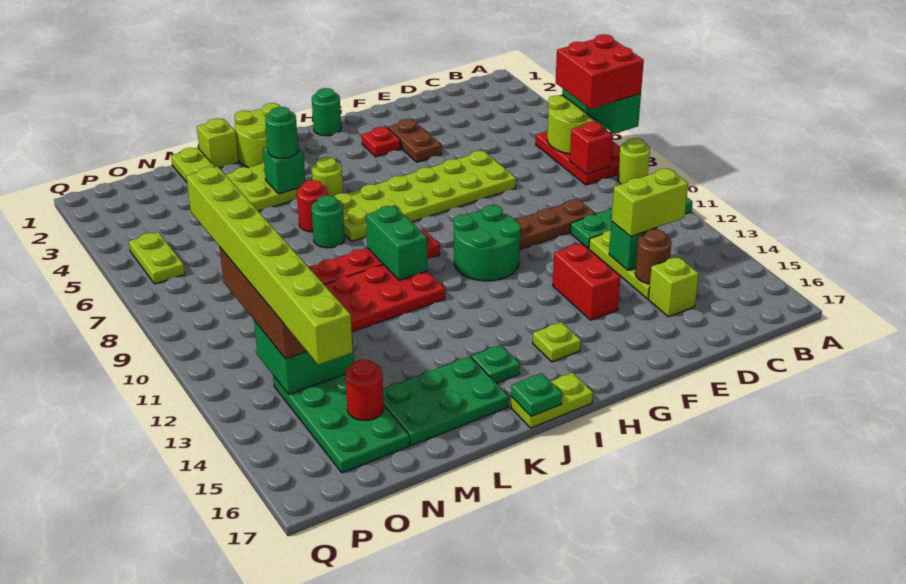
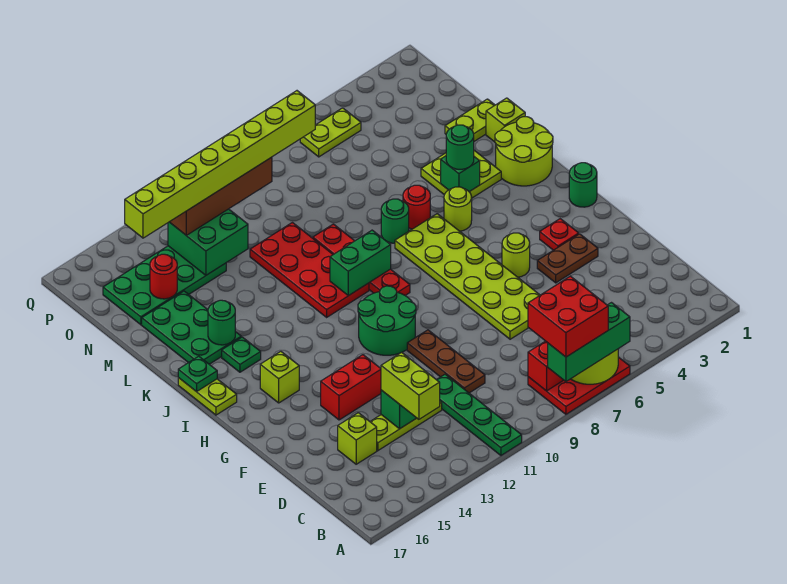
lime round brick A9 level 1 -> lime round brick G5 level 1
brown round brick D14 level 2 -> none
lime plate H15 level 1 -> lime brick H15 level 1
none -> green round brick K15 level 2

